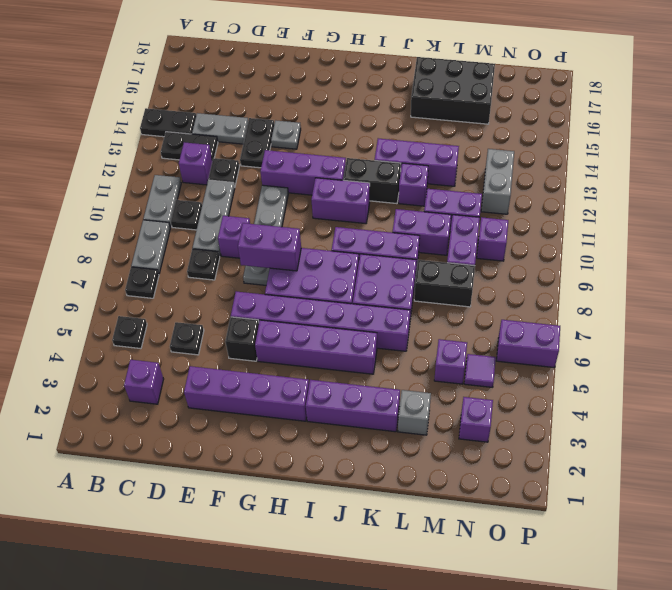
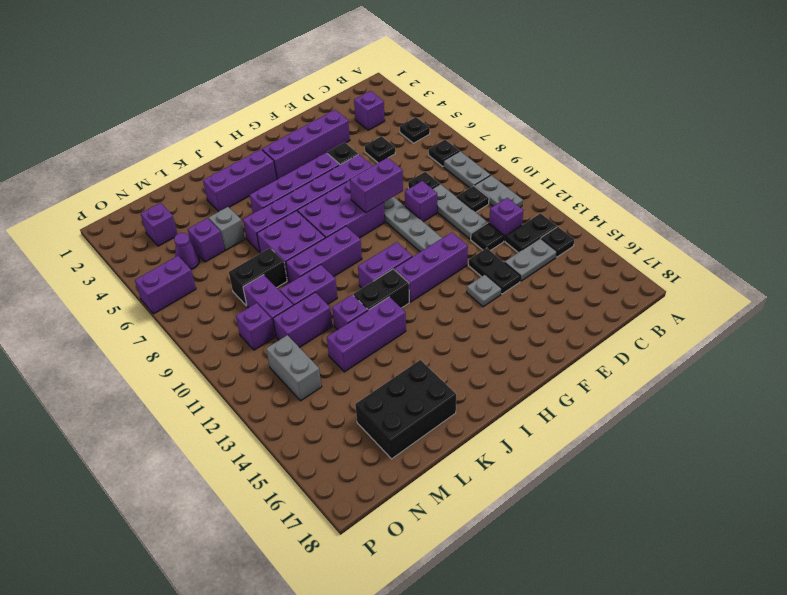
black plate A14:B14 level 1 -> black plate B14 level 1
grey brick L3 level 1 -> grey brick L5 level 1
purple tile N5 level 1 -> purple cone N5 level 1

